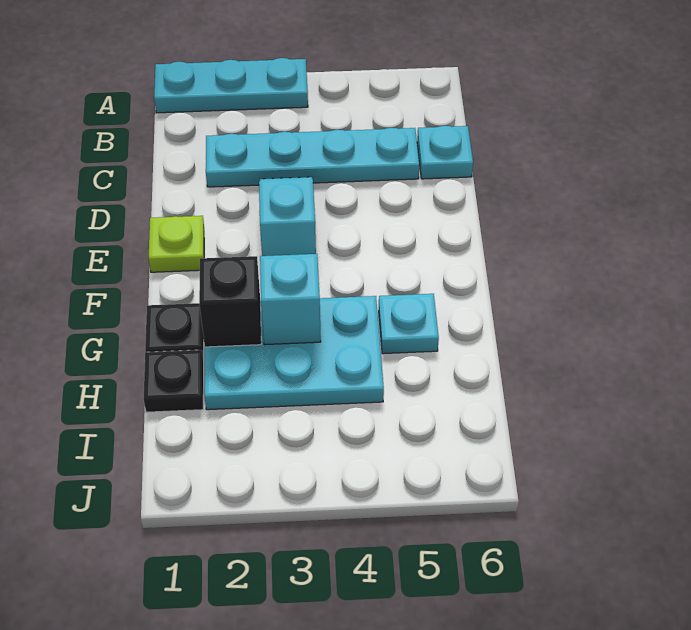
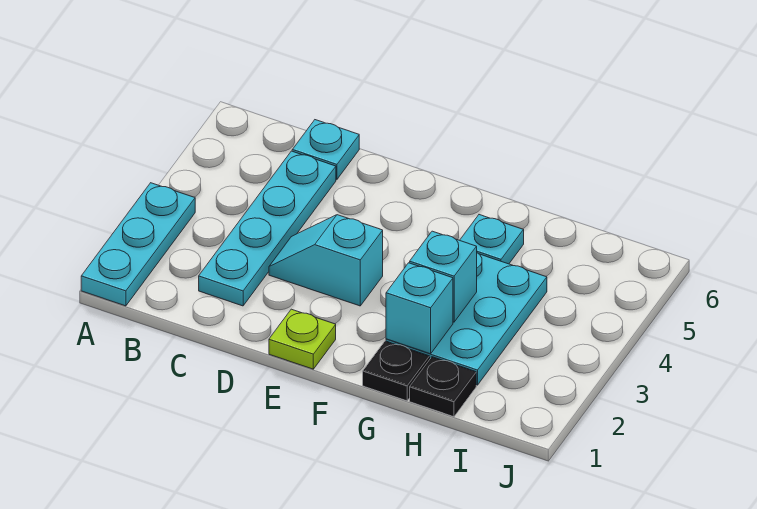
black brick G2 level 2 -> cyan brick G2 level 2

